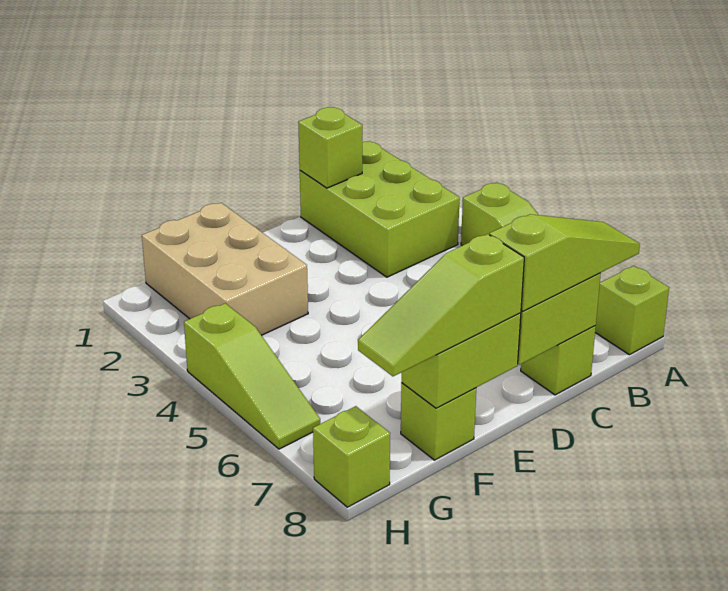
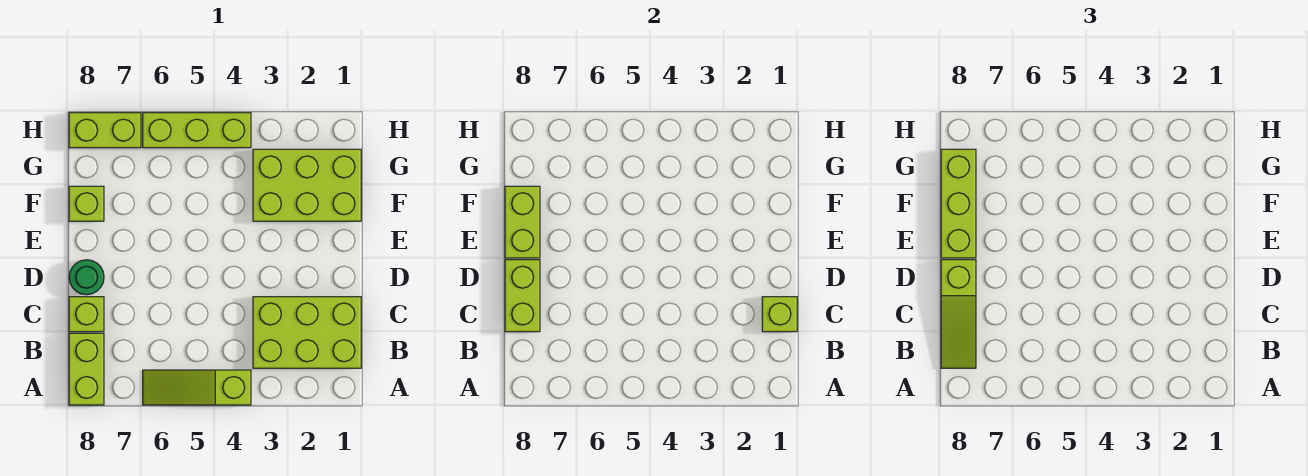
lime brick A8 level 1 -> lime brick A8:B8 level 1
none -> green round brick D8 level 1
lime slope E8:G8 level 3 top E -> lime brick E8:G8 level 3
tan brick F1:G3 level 1 -> lime brick F1:G3 level 1
lime slope H4:H6 level 1 top 4 -> lime brick H4:H6 level 1
lime brick H8 level 1 -> lime brick H7:H8 level 1

